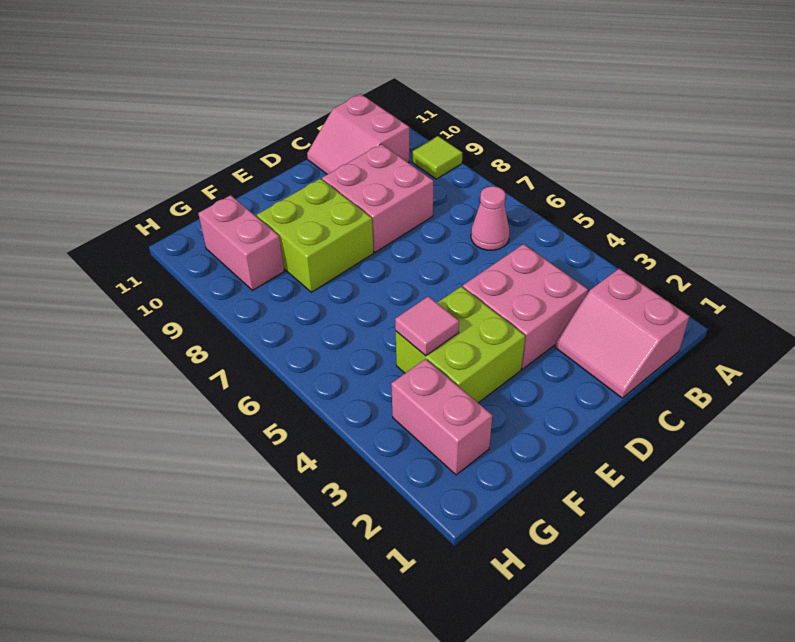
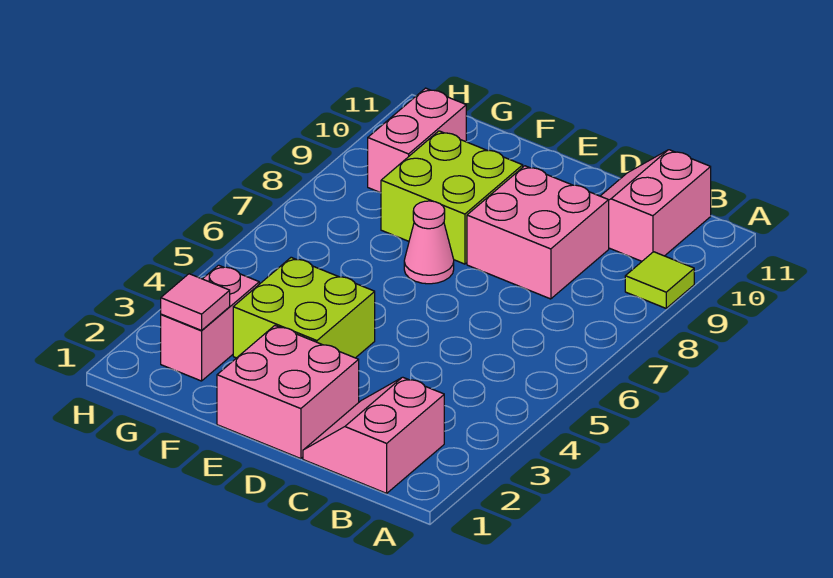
pink cone B6 level 1 -> pink cone E7 level 1
pink brick C3:D4 level 1 -> pink brick D1:E2 level 1
pink tile F4 level 2 -> pink tile G2 level 2

